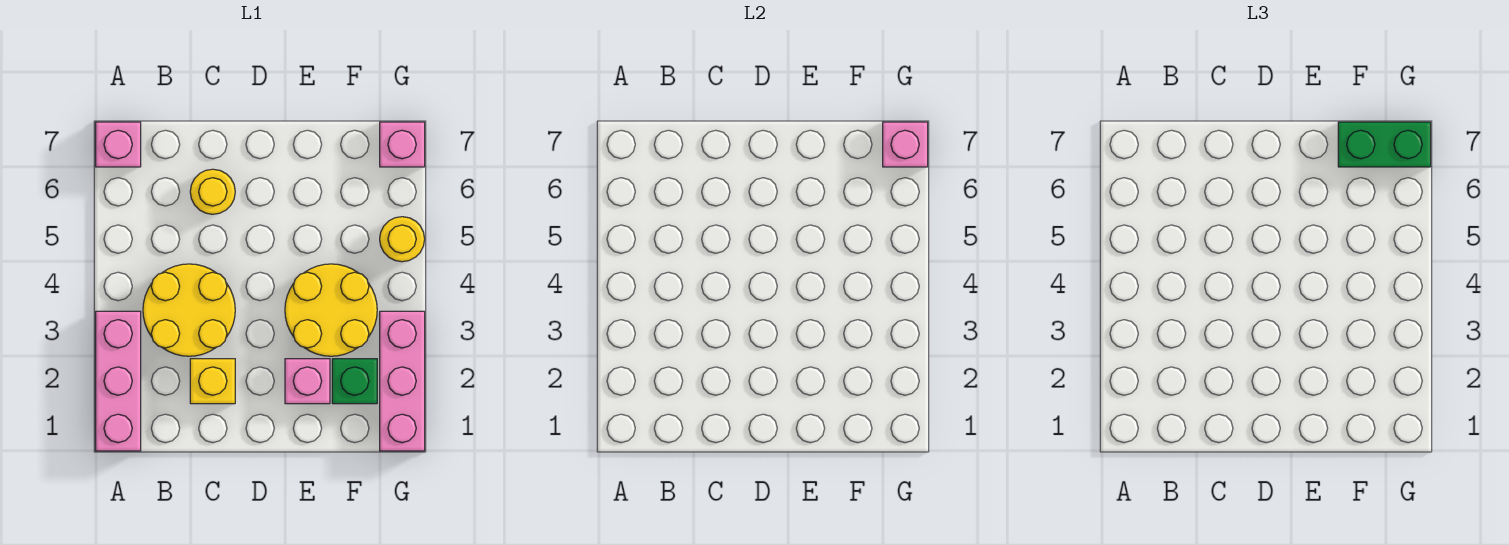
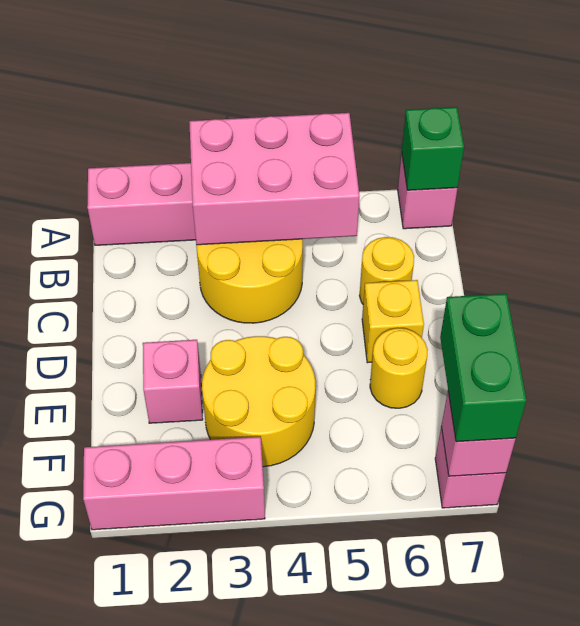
none -> pink brick A3:B5 level 2
yellow brick C2 level 1 -> yellow brick D6 level 1
green brick F2 level 1 -> green brick A7 level 2
yellow round brick G5 level 1 -> yellow round brick E6 level 1

